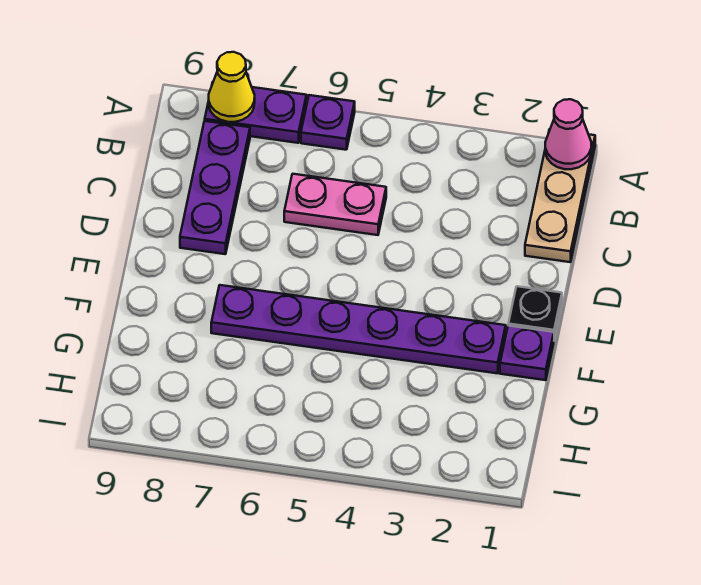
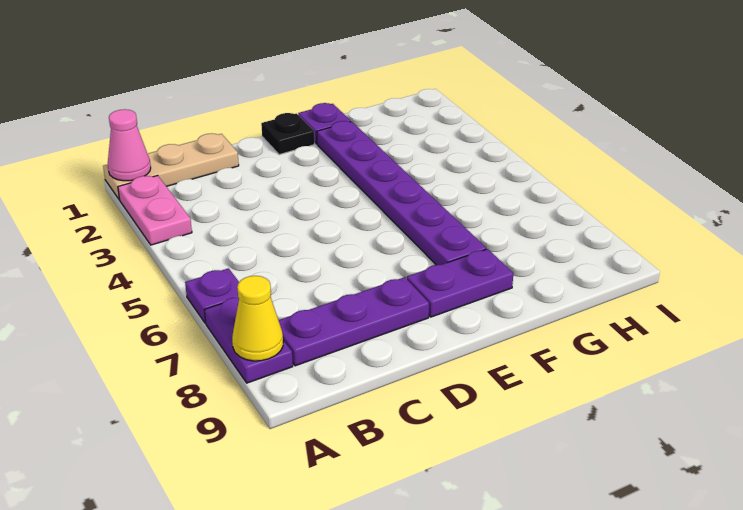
pink plate C5:C6 level 1 -> pink plate A2:A3 level 1
none -> purple plate E8:F8 level 1

